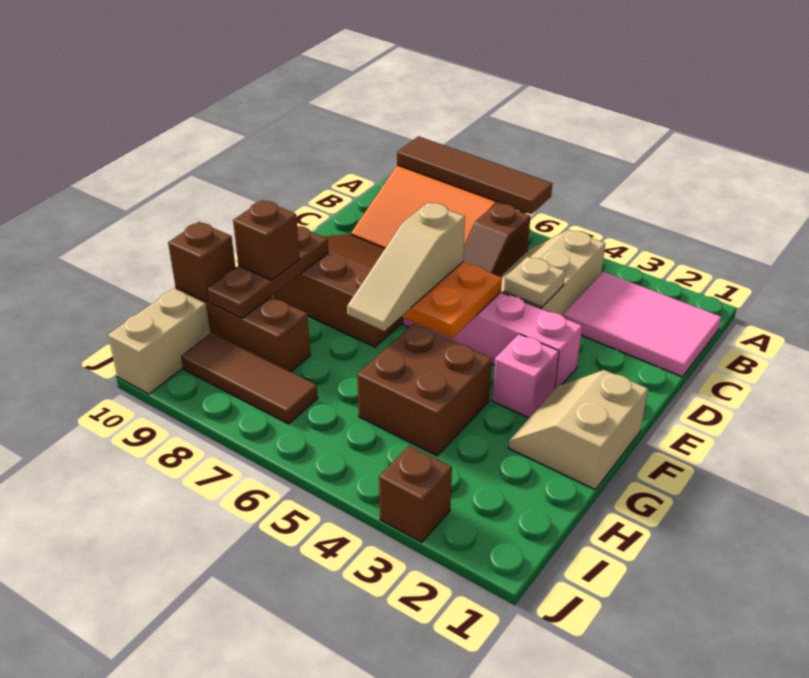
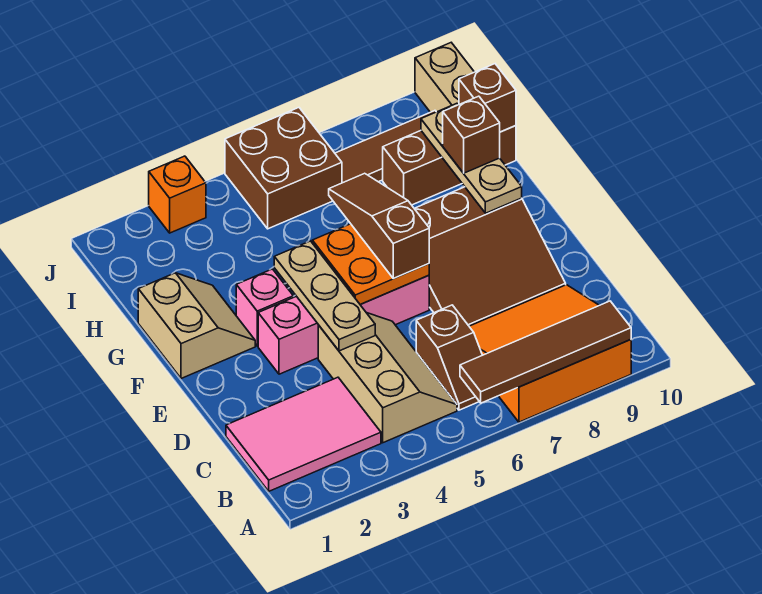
brown slope B6:C6 level 1 top B -> brown slope B6:C6 level 1 top C
tan plate D4 level 2 -> tan plate D4:F4 level 2
tan slope E6:G6 level 3 top E -> brown slope E6:G6 level 3 top E
brown plate F9:H9 level 2 -> tan plate F9:H9 level 2
brown brick G4:H5 level 1 -> brown brick I5:J6 level 1
brown brick J3 level 1 -> orange brick J3 level 1

